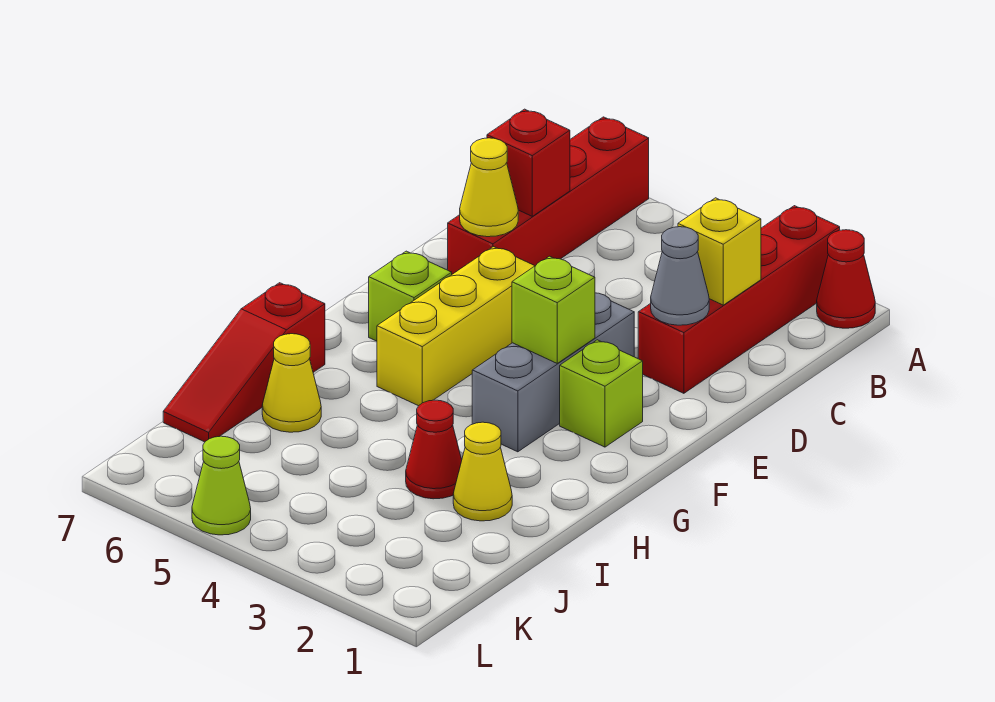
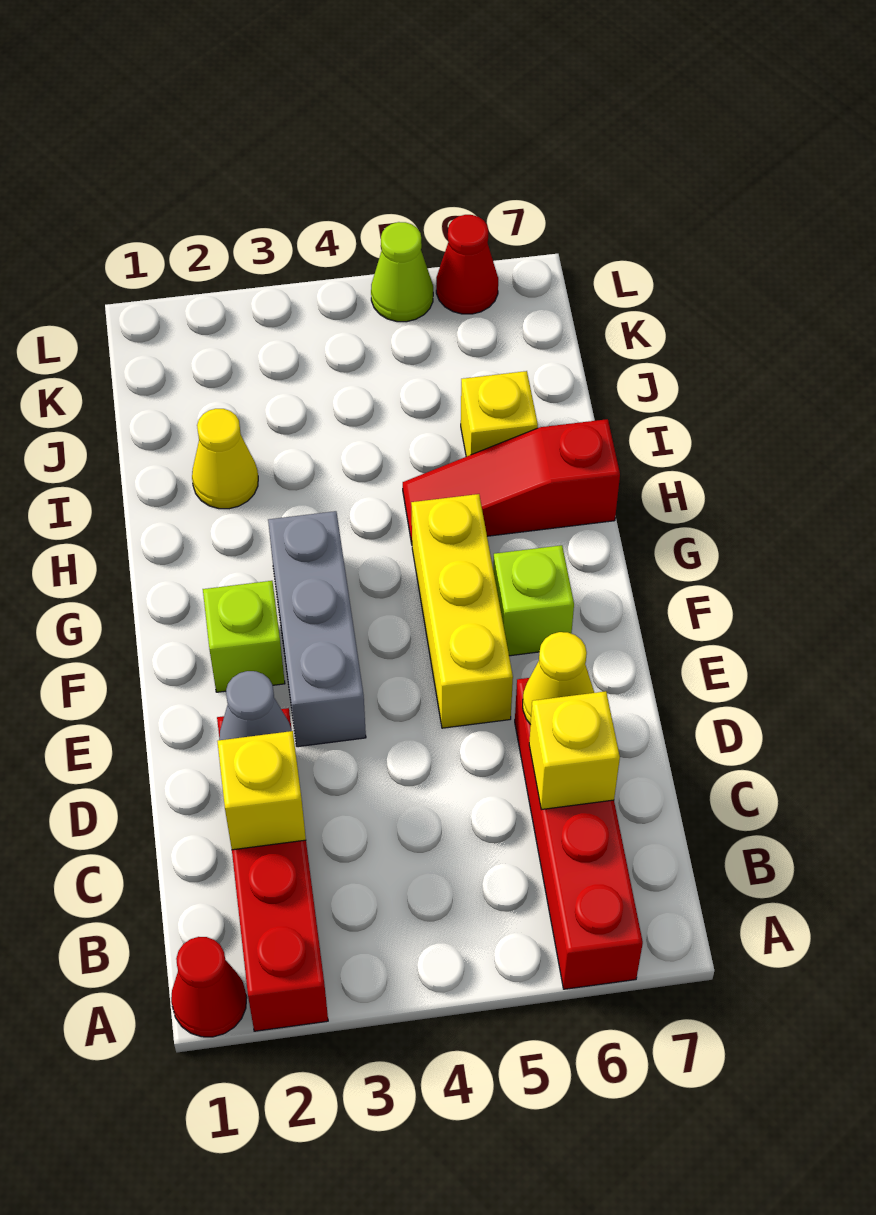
red brick C6 level 2 -> yellow brick C6 level 2
lime brick F3 level 2 -> none
red slope H7:J7 level 1 top H -> red slope H5:H7 level 1 top 7
red cone I3 level 1 -> red cone L6 level 1
yellow cone I6 level 1 -> yellow brick I6 level 1

